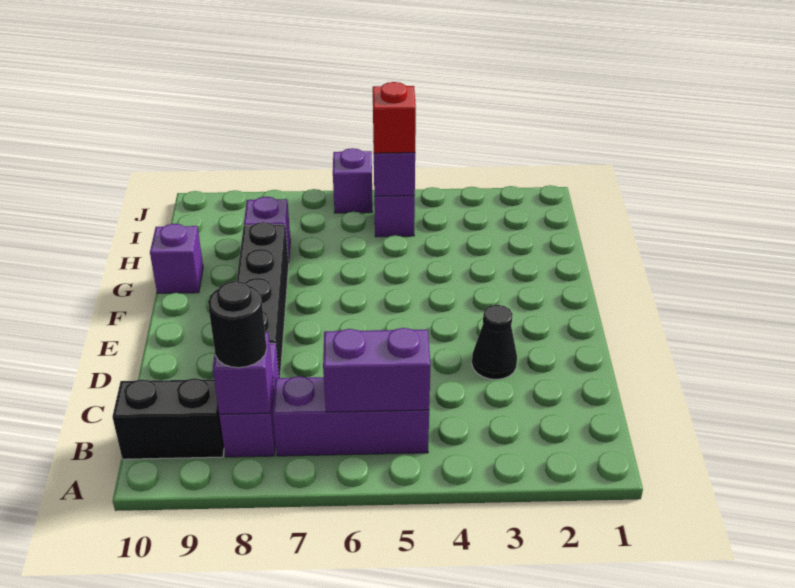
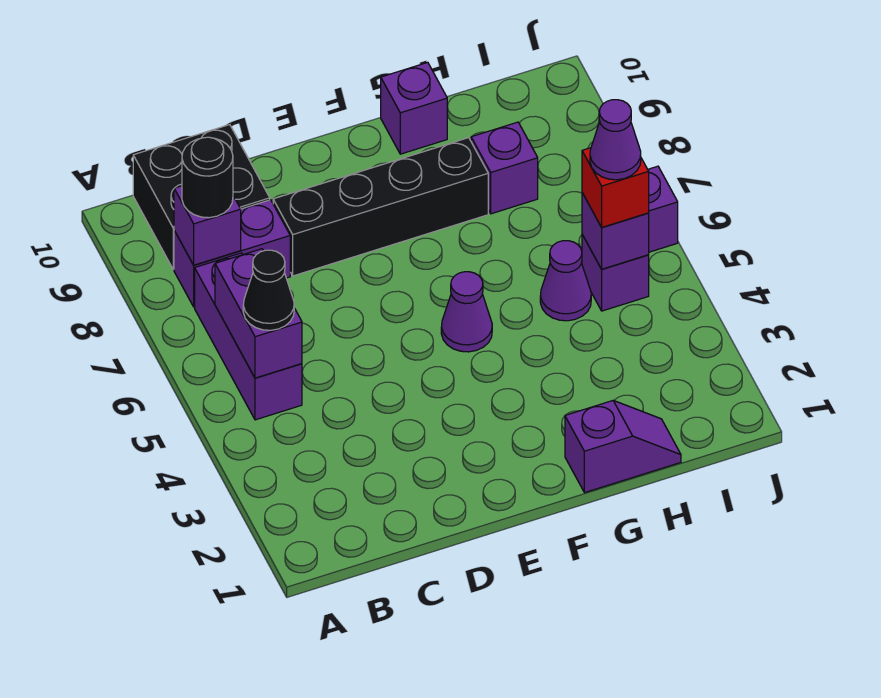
black brick B9:B10 level 1 -> black brick B9:C10 level 1
black cone D3 level 1 -> black cone B5 level 3
none -> purple cone F5 level 1
none -> purple slope G1:H1 level 1 top G
none -> purple cone H5 level 1
none -> purple cone I5 level 4

